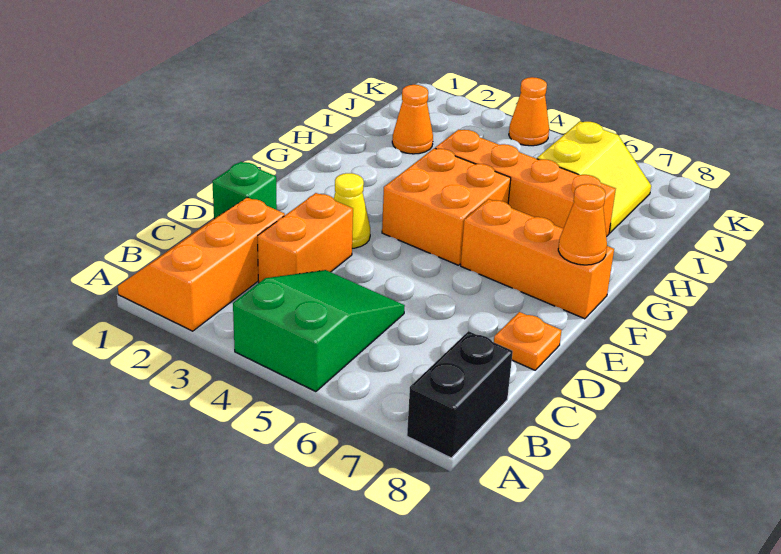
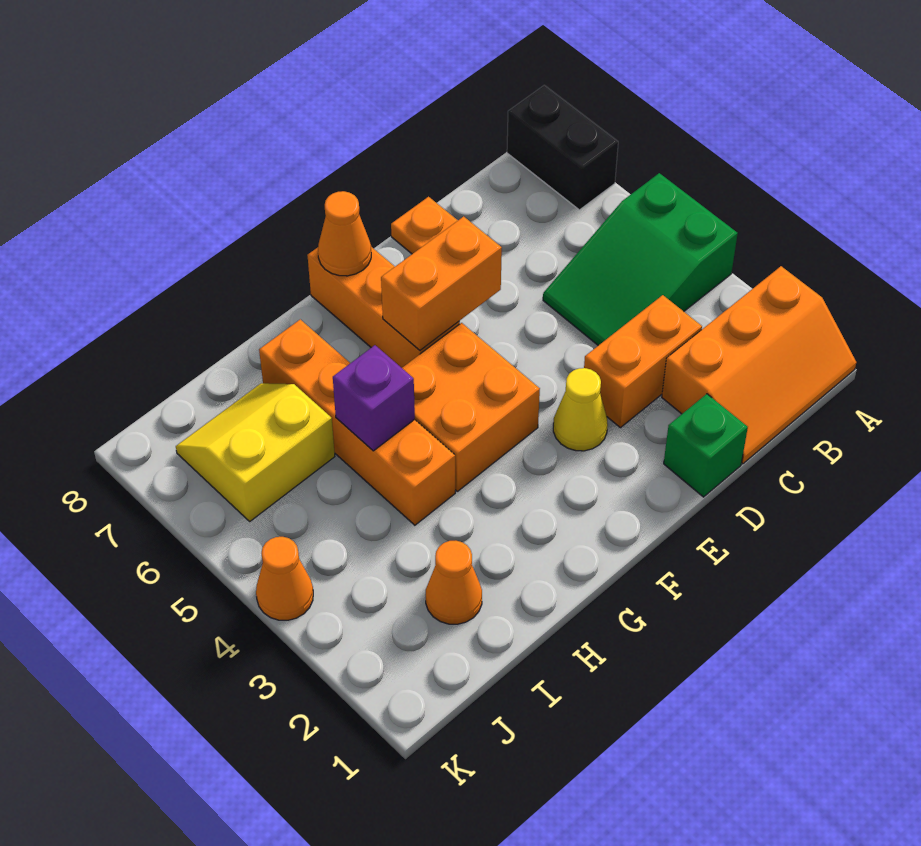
black brick A8:B8 level 1 -> black brick A7:A8 level 1
none -> orange brick E6:F6 level 2
none -> purple brick H5 level 2

